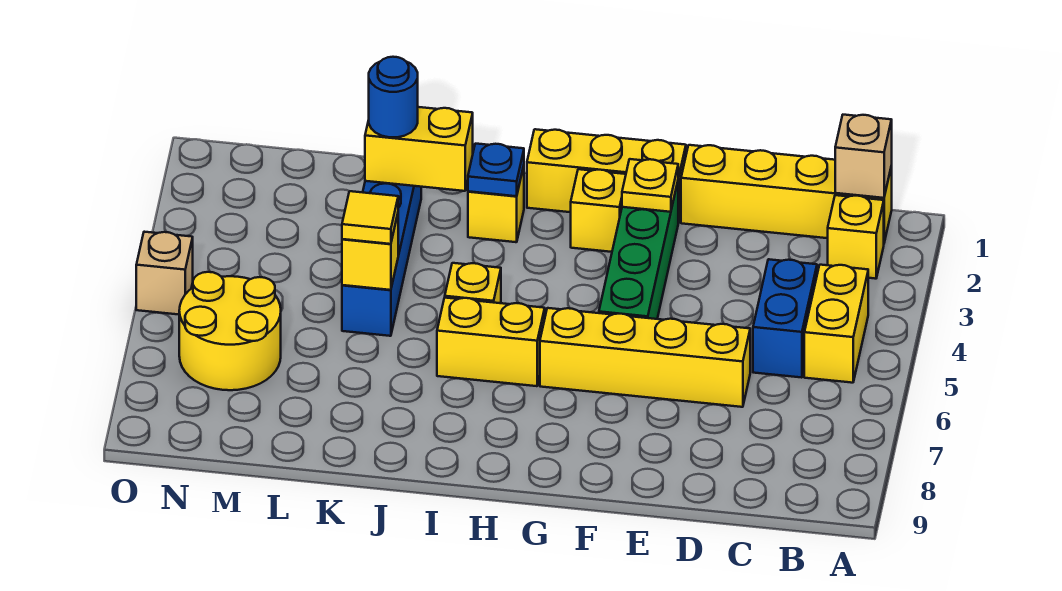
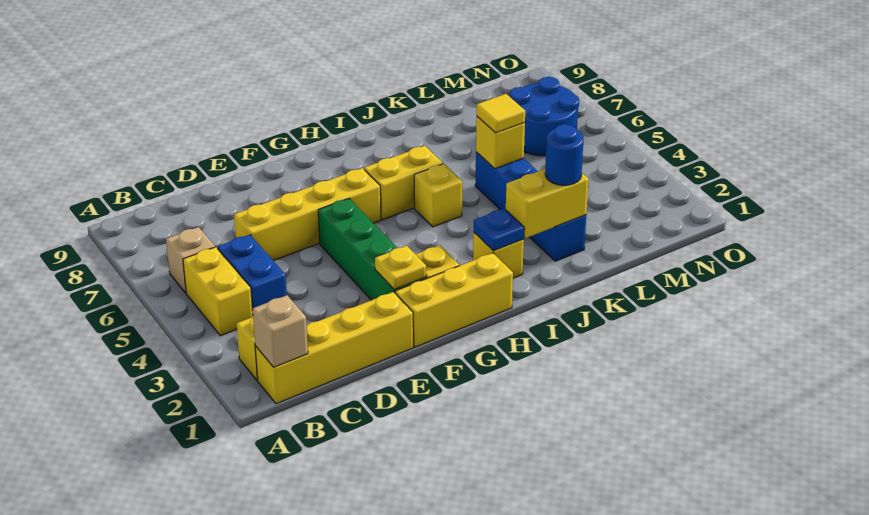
yellow round brick M6:N7 level 1 -> blue round brick M6:N7 level 1
tan brick O5 level 1 -> tan brick B6 level 1

